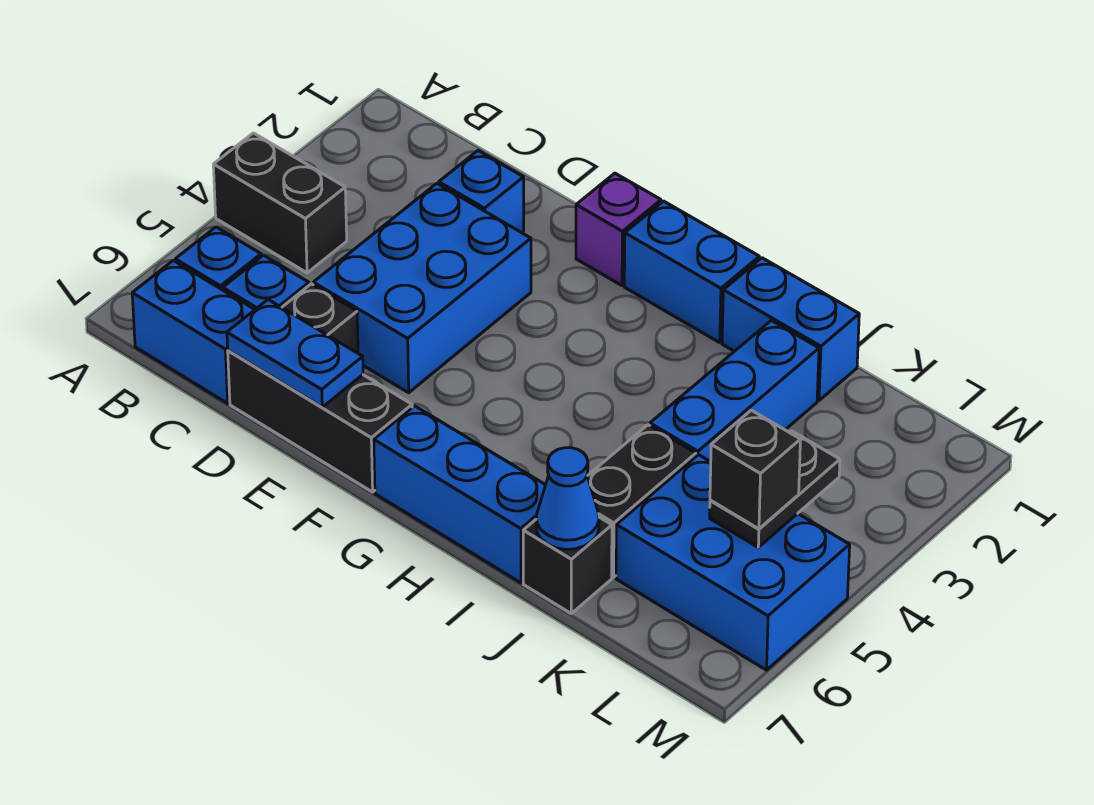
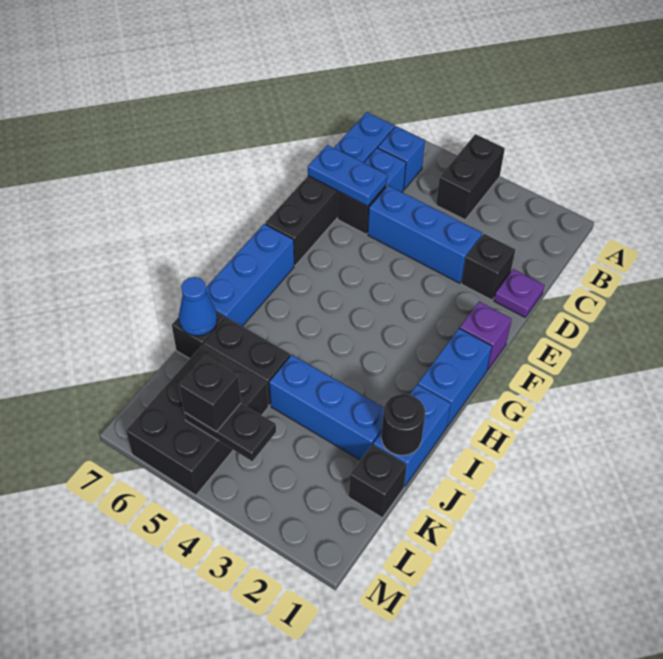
none -> purple plate D1 level 1
blue brick D2 level 1 -> black brick D2 level 1
blue brick D3:E5 level 1 -> blue brick D3:D5 level 1
blue plate D7:E7 level 2 -> blue plate D6:D7 level 2
none -> black round brick J1 level 2
none -> black brick K1 level 1
blue brick K5:M6 level 1 -> black brick K5:M6 level 1

